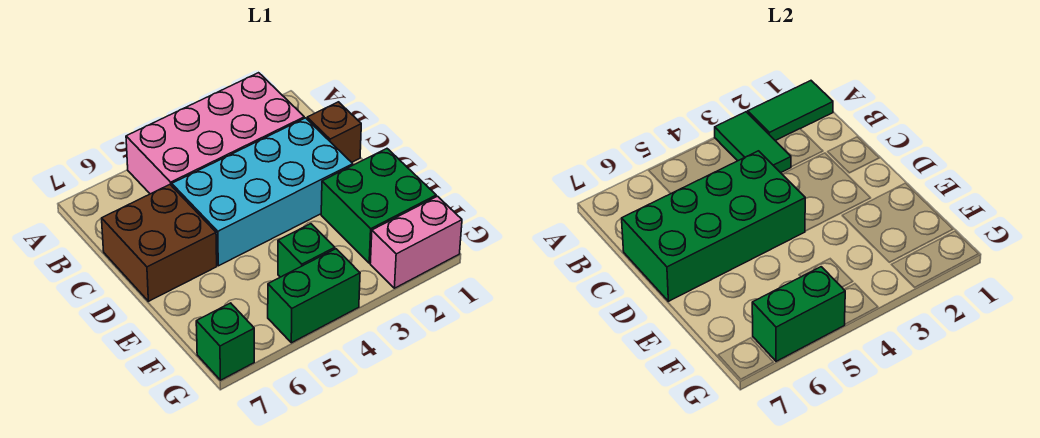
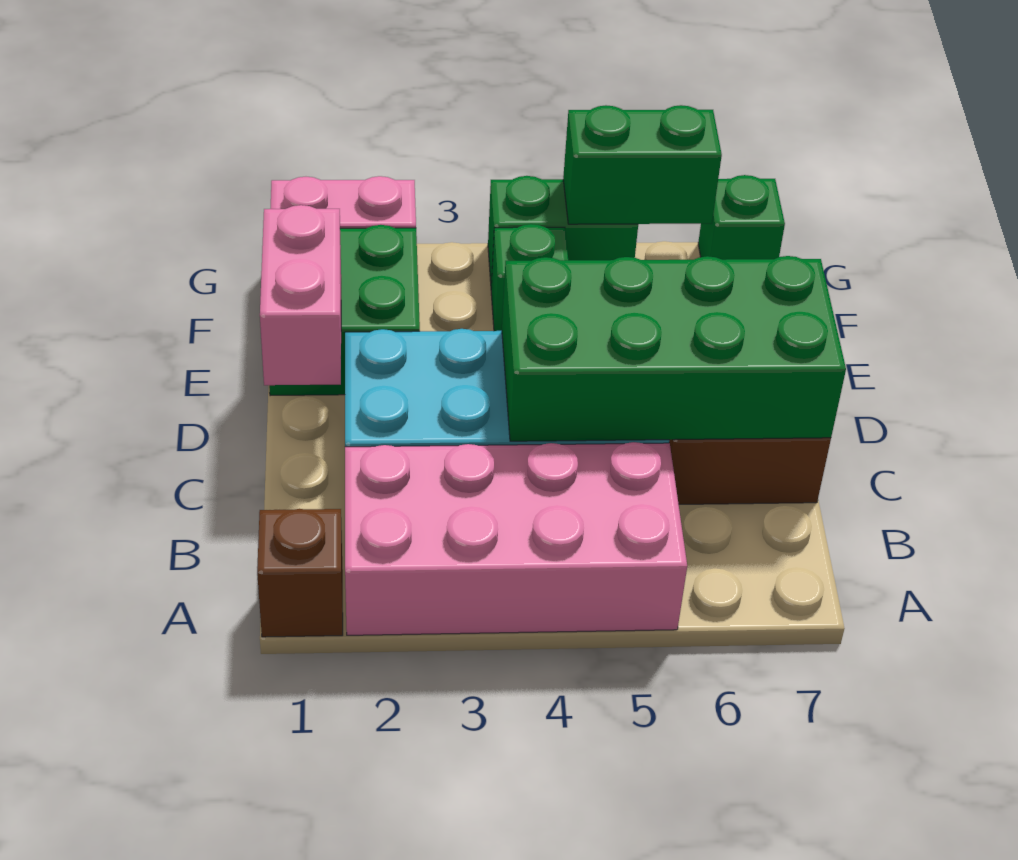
green tile A1:A2 level 2 -> none
green tile A3:B3 level 2 -> none
brown brick C1 level 1 -> brown brick A1 level 1
none -> pink brick D1:E1 level 2

